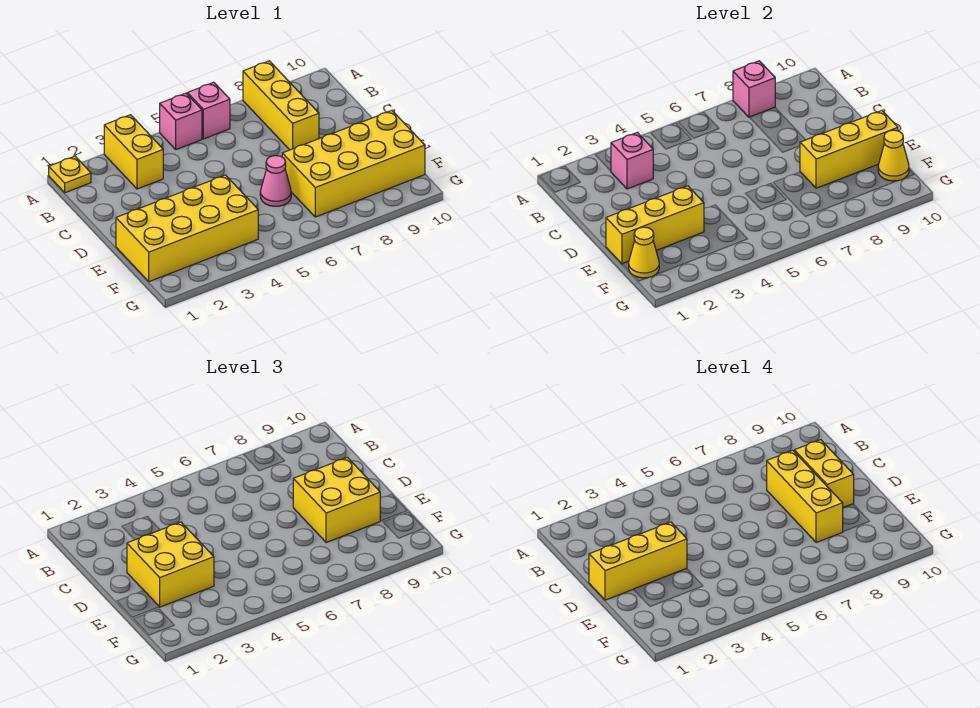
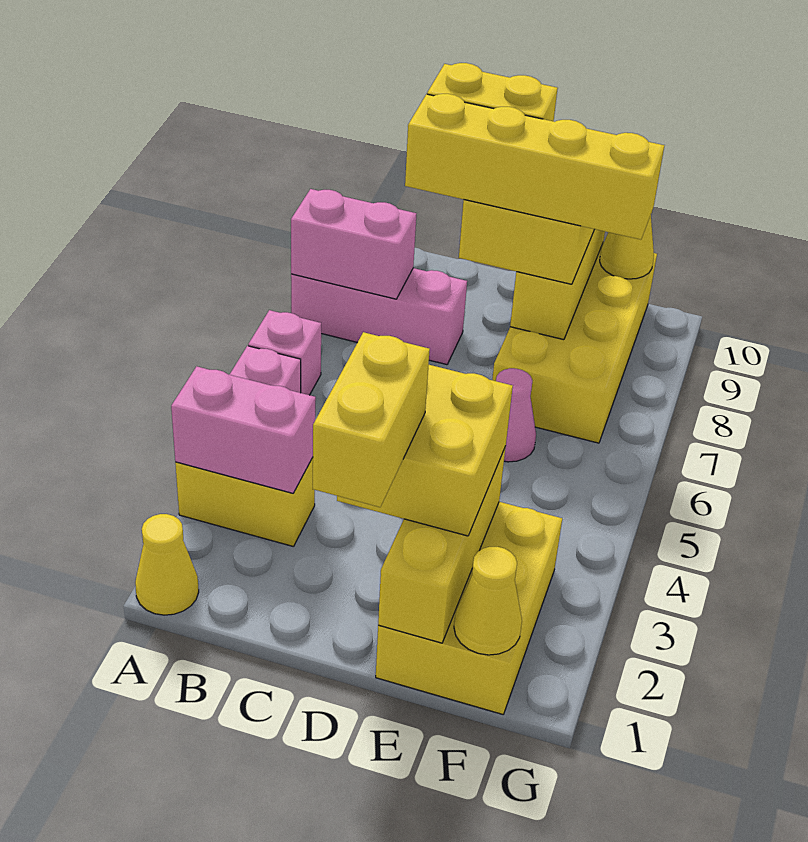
yellow plate A1 level 1 -> yellow cone A1 level 1
yellow brick A8:C8 level 1 -> pink brick A8:C8 level 1
pink brick A8 level 2 -> pink brick A8:B8 level 2
pink brick B3 level 2 -> pink brick A3:B3 level 2
yellow brick C8:E8 level 4 -> yellow brick C8:F8 level 4
yellow brick D1:D3 level 4 -> yellow brick D1:D2 level 4
yellow brick E1:F4 level 1 -> yellow brick E1:F3 level 1

